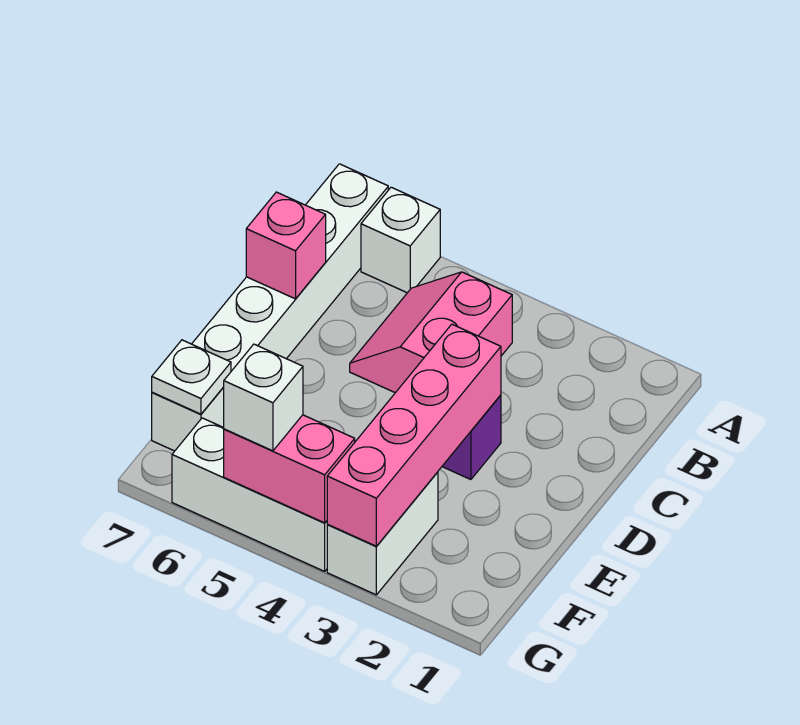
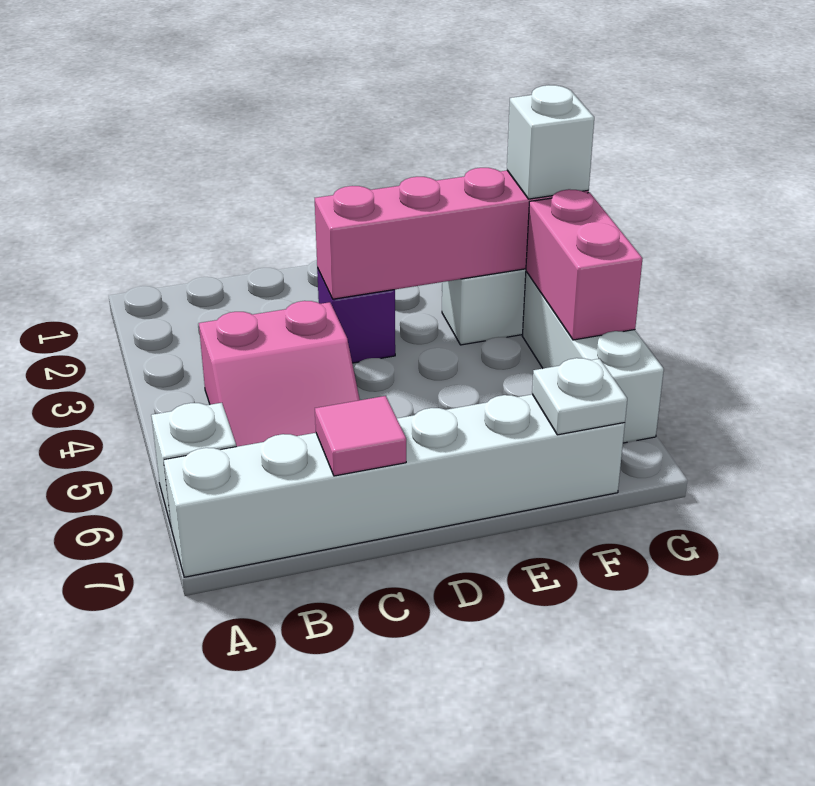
pink brick C7 level 2 -> pink tile C7 level 2
white brick G5 level 3 -> white brick G3 level 3

